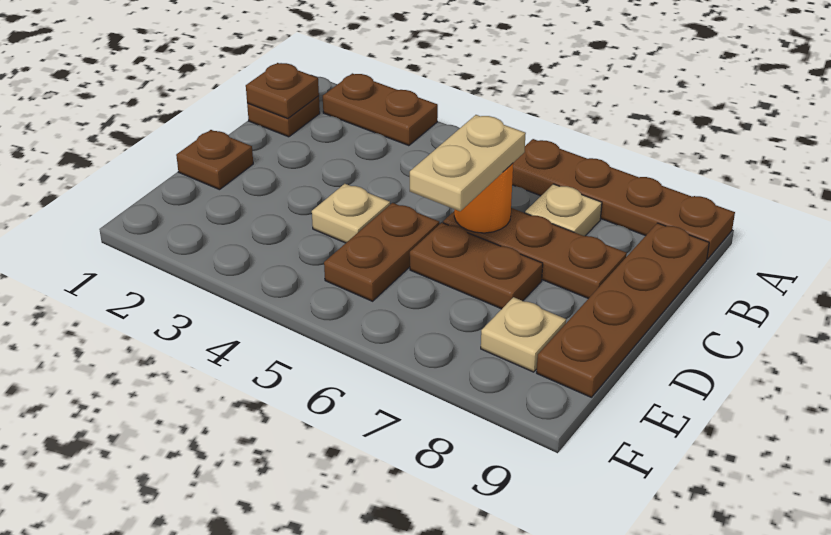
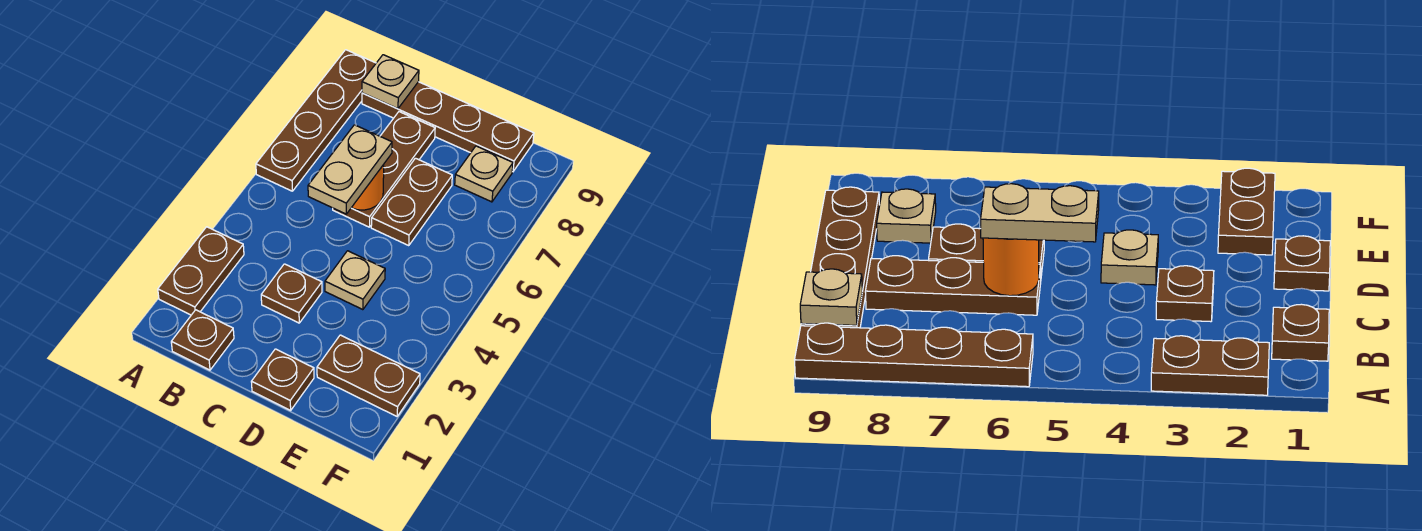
brown plate B1 level 2 -> brown plate C3 level 1
tan plate B7 level 1 -> tan plate B9 level 2
tan plate C6:D6 level 3 -> tan plate C5:C6 level 3
brown plate D5:E5 level 1 -> brown plate E2:F2 level 1

